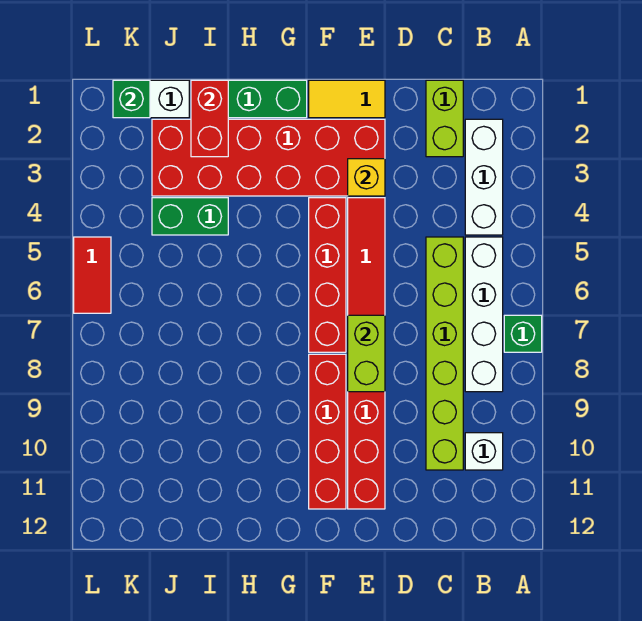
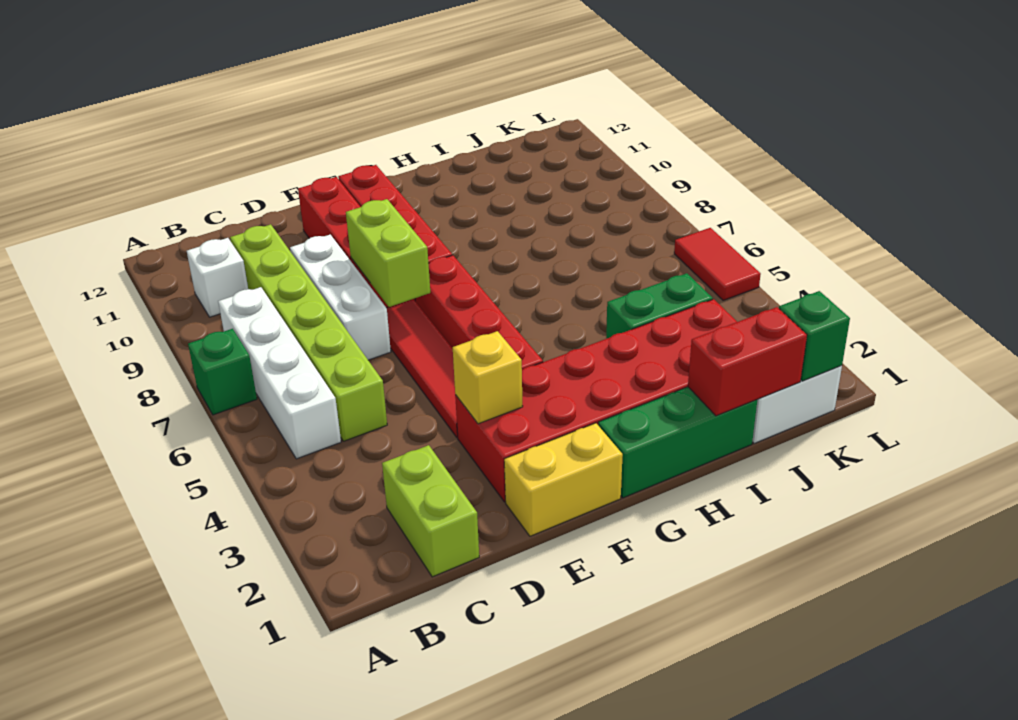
white brick B2:B4 level 1 -> white brick D7:D9 level 1
yellow tile E1:F1 level 1 -> yellow brick E1:F1 level 1
red brick I1:I2 level 2 -> red brick I1:J1 level 2

